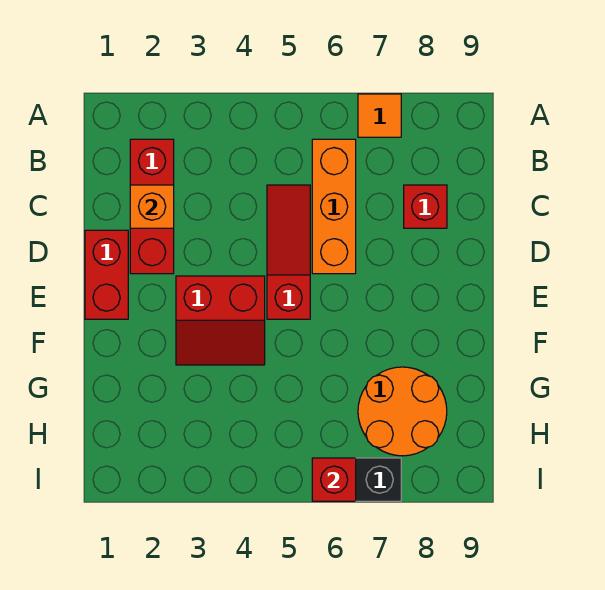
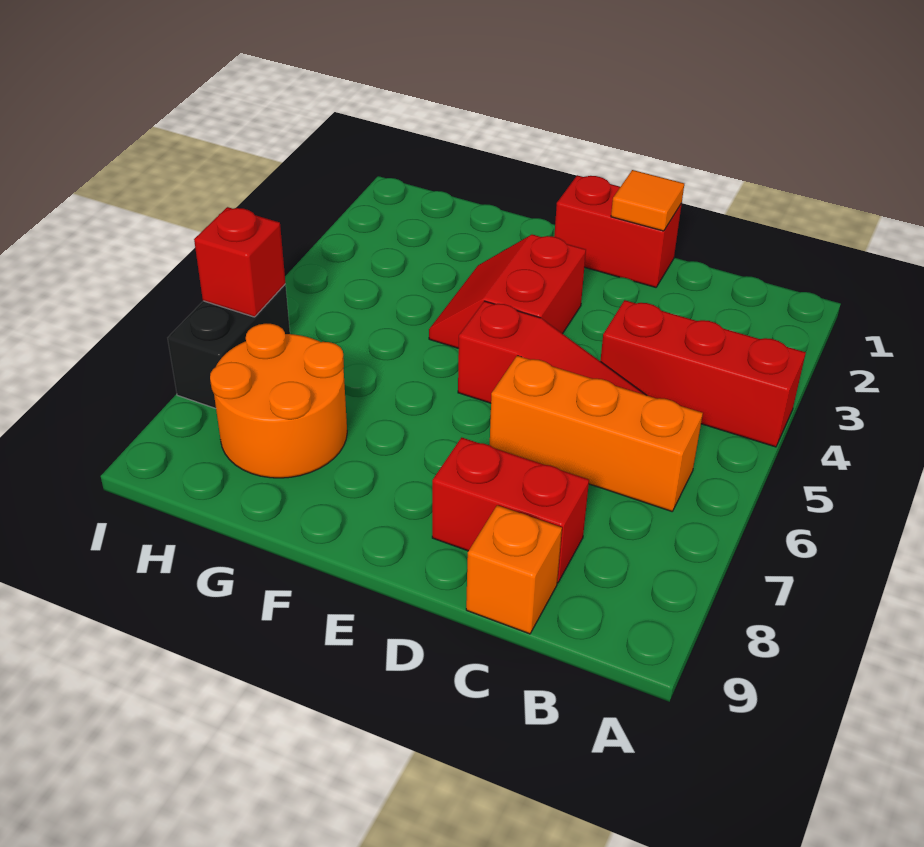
orange tile A7 level 1 -> orange tile D1 level 2
red brick B2:D2 level 1 -> red brick A4:C4 level 1
orange brick C2 level 2 -> orange brick C9 level 1
red brick C8 level 1 -> red brick C8:D8 level 1

